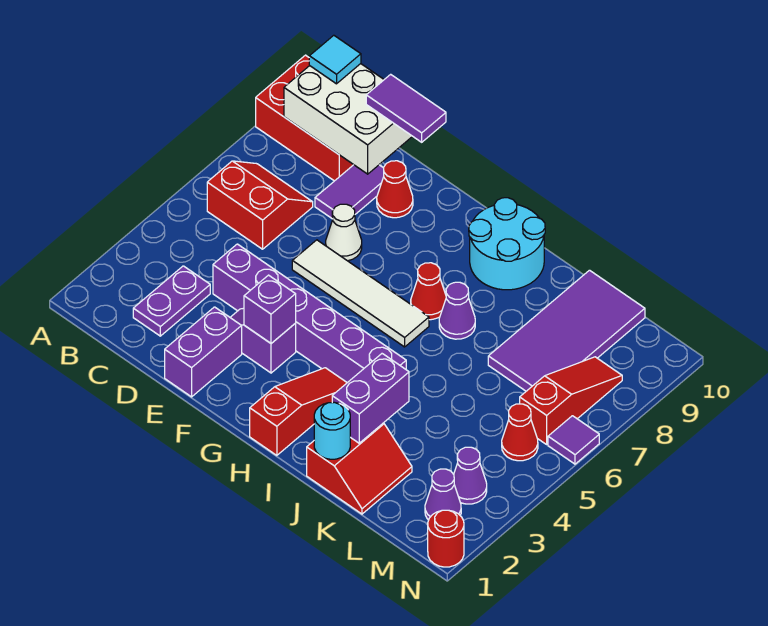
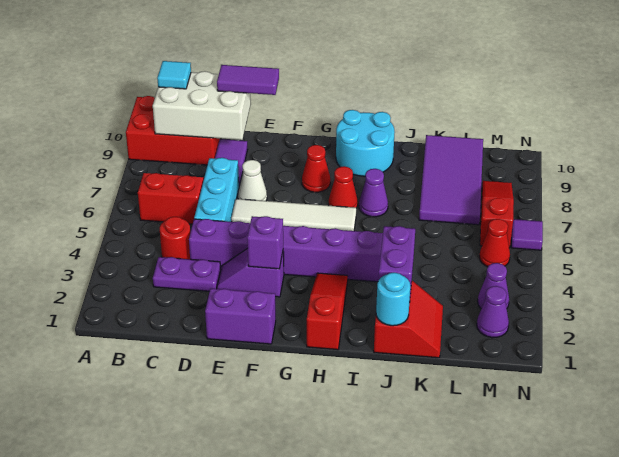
purple plate C2:C3 level 1 -> purple plate C3:D3 level 1
none -> cyan brick D5:D7 level 1
purple brick E1:E2 level 1 -> purple brick E1:F1 level 1
red cone E9 level 1 -> red cone G8 level 1
red round brick N1 level 1 -> red round brick C4 level 1

